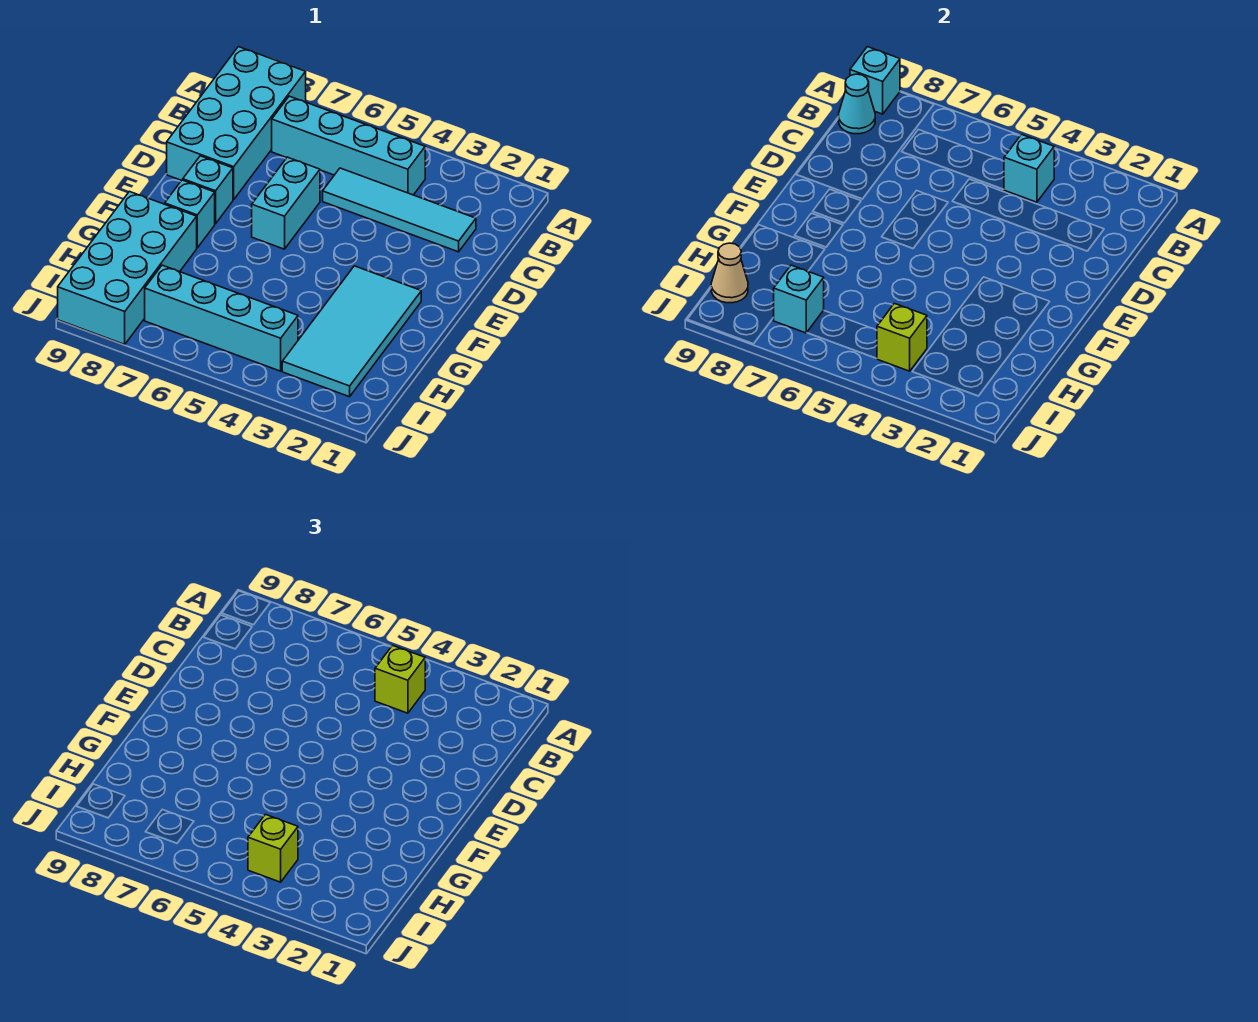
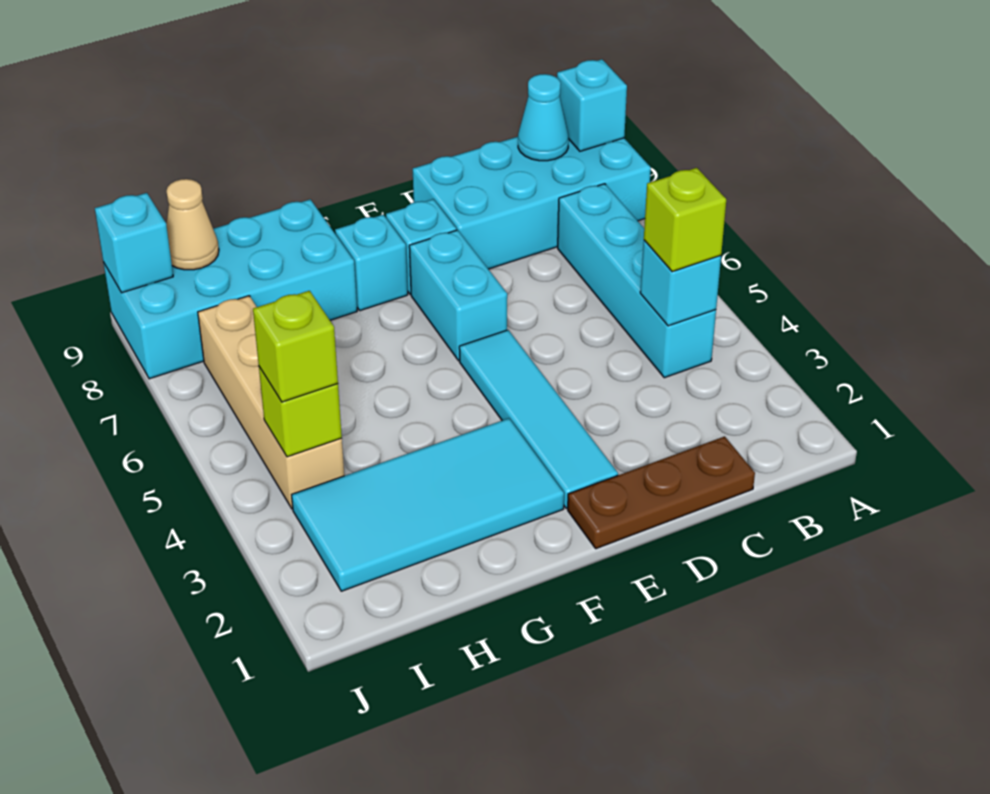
none -> brown plate C1:E1 level 1
cyan tile C2:C5 level 1 -> cyan tile E2:E5 level 1
cyan brick D6:E6 level 1 -> cyan brick E6:E7 level 1
cyan brick I4:I7 level 1 -> tan brick I4:I7 level 1
cyan brick I7 level 2 -> cyan brick J9 level 2

